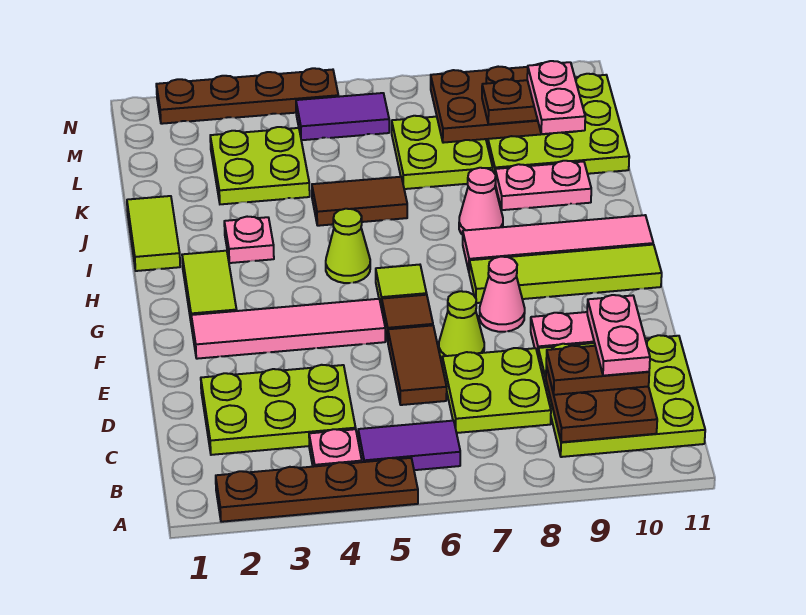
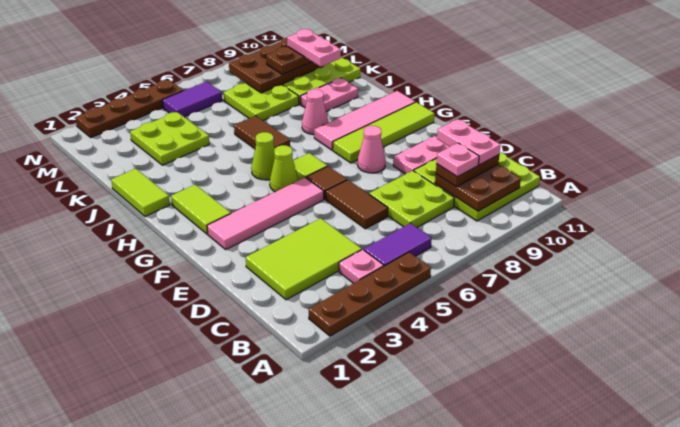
lime plate C2:D4 level 1 -> lime tile C2:D4 level 1
lime cone E7 level 1 -> lime cone G5 level 1
pink plate I3 level 1 -> pink plate C9 level 4
brown tile J5:J6 level 1 -> brown tile I6:J6 level 1

